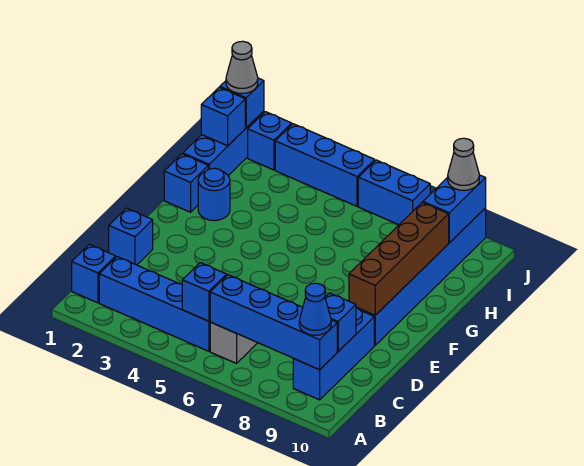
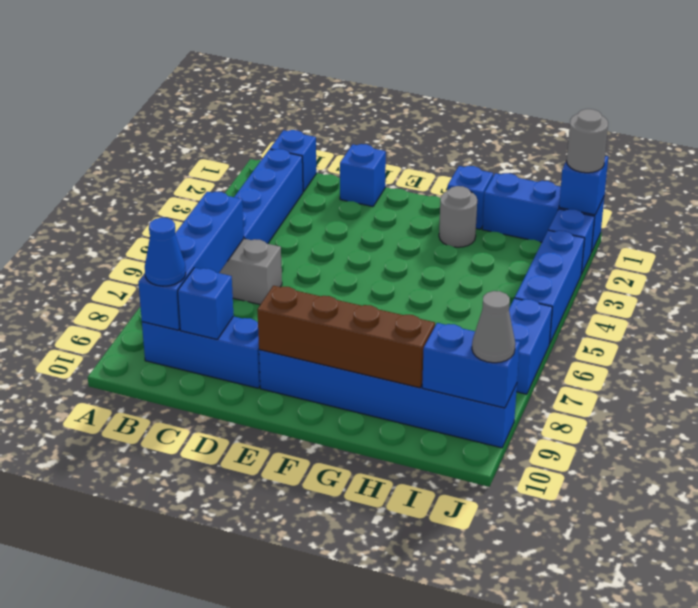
blue brick B5 level 2 -> none
blue round brick G2 level 1 -> grey round brick G2 level 1
blue brick I1 level 2 -> none
grey cone J1 level 3 -> grey round brick J1 level 3

